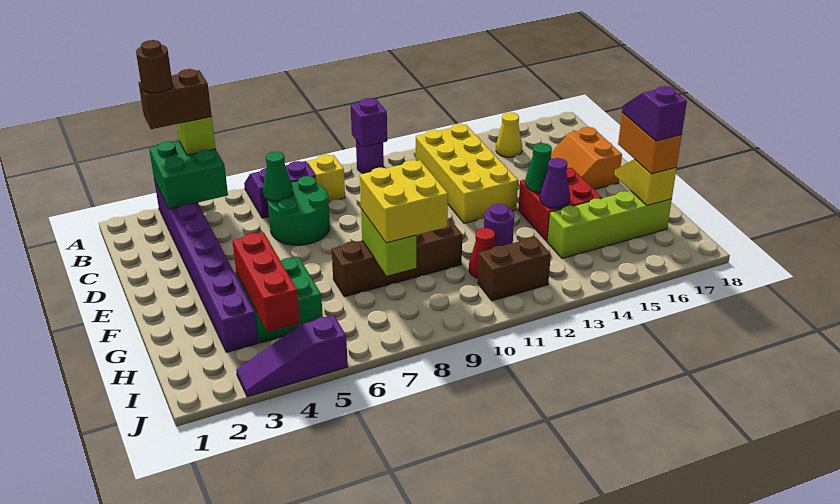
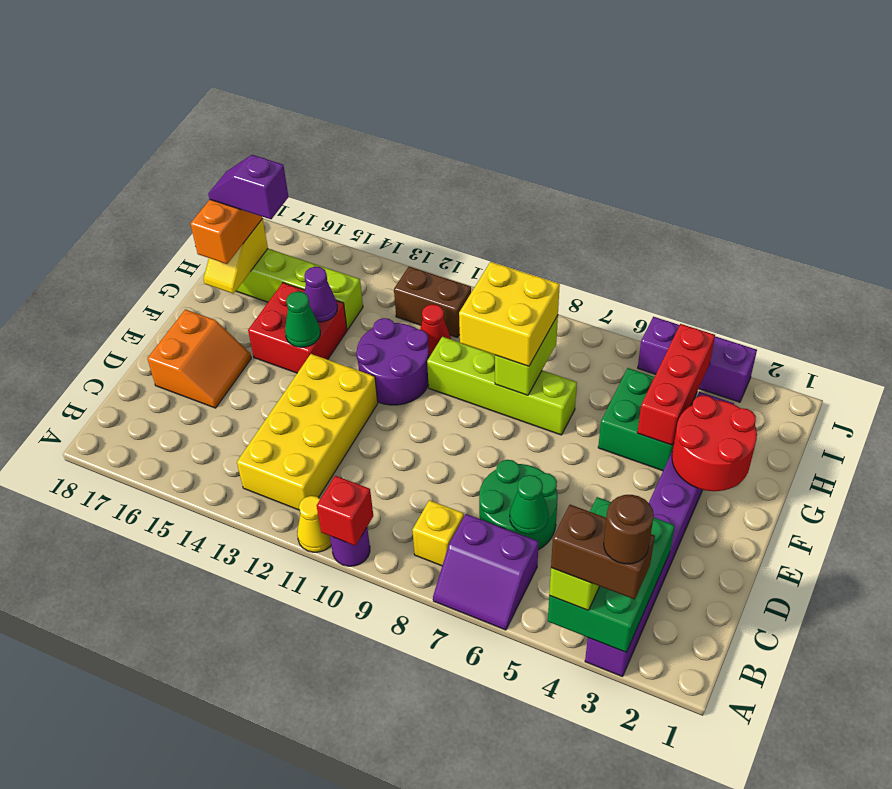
green brick A3:B4 level 2 -> green brick A3:C4 level 2
purple brick A10 level 2 -> red brick A10 level 2
yellow cone B15 level 1 -> yellow cone A11 level 1
none -> red round brick F2:G3 level 2
brown brick G7:G10 level 1 -> lime brick G7:G10 level 1
purple round brick G12 level 1 -> purple round brick F11:G12 level 1
purple slope G17:H17 level 4 top H -> purple slope H16:H17 level 4 top 16
purple slope J3:J5 level 1 top 5 -> purple brick J3:J5 level 1

